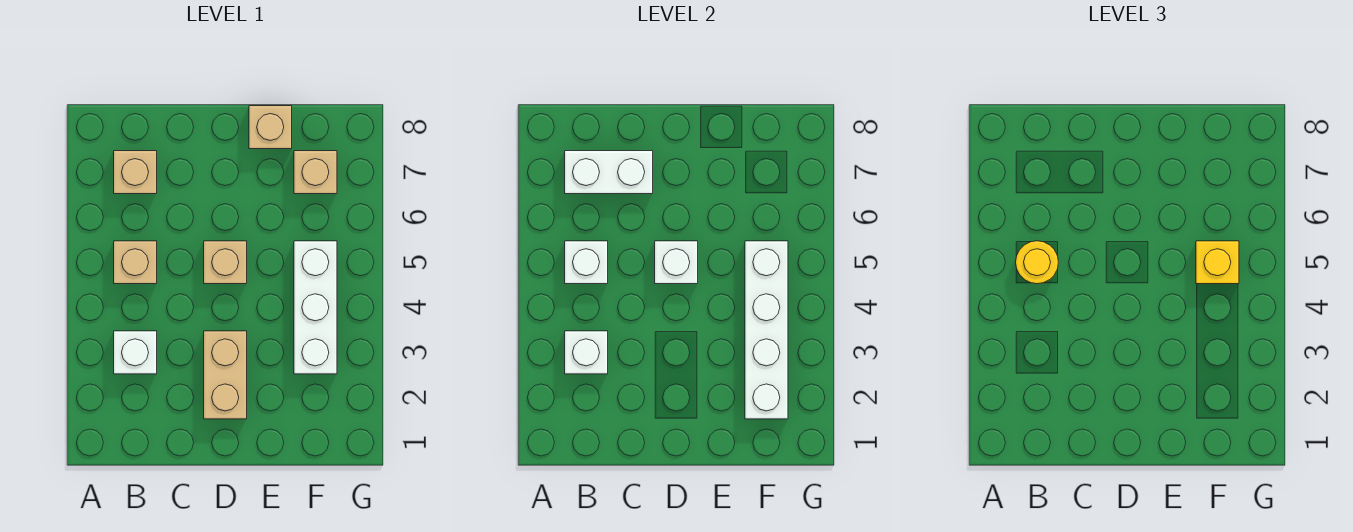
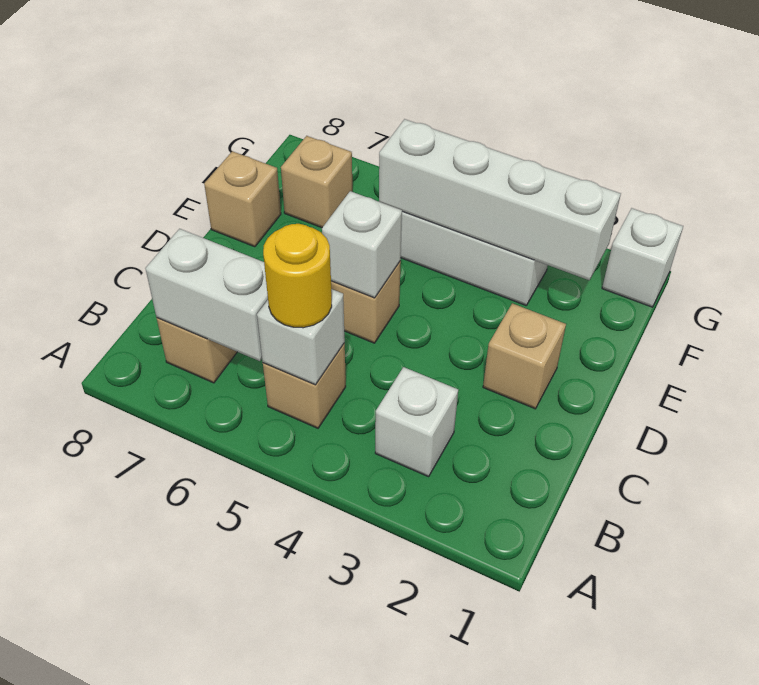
white brick B3 level 2 -> white brick G1 level 1
white brick B7:C7 level 2 -> white brick B6:B7 level 2
tan brick D2:D3 level 1 -> tan brick D2 level 1
yellow brick F5 level 3 -> none

